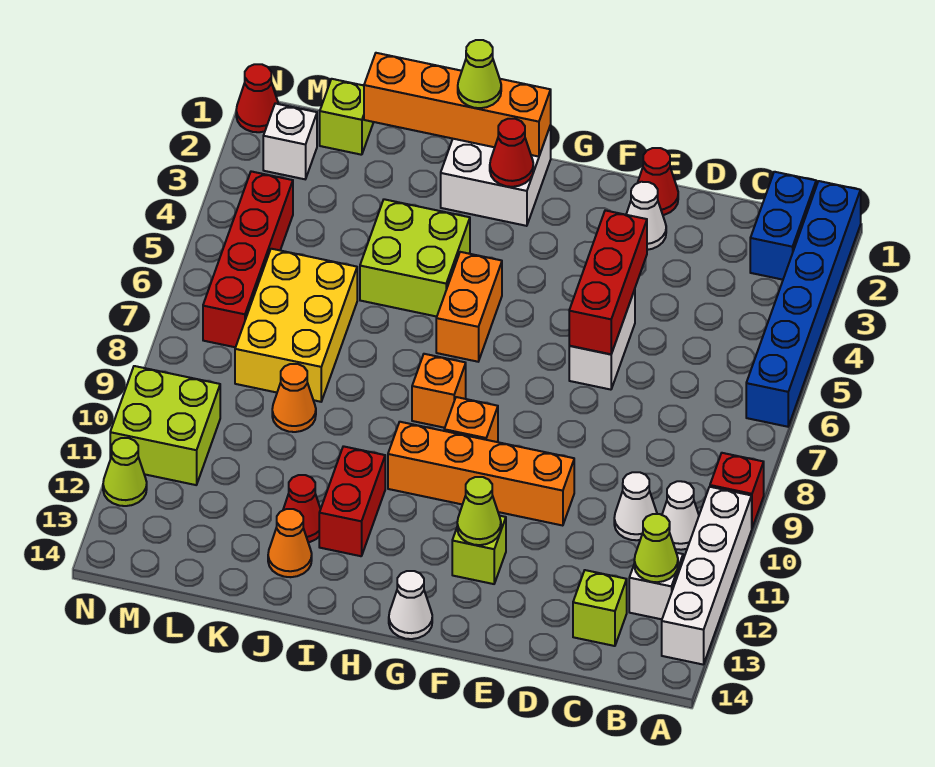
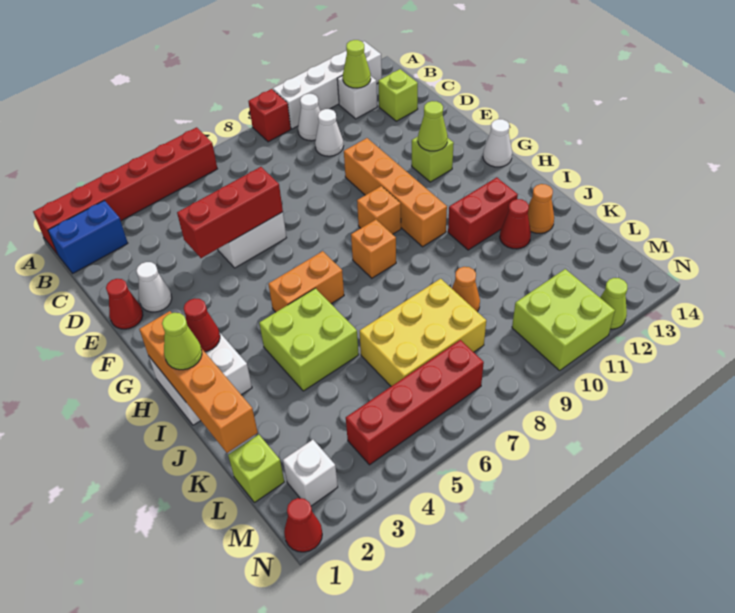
blue brick A1:A6 level 1 -> red brick A1:A6 level 1

